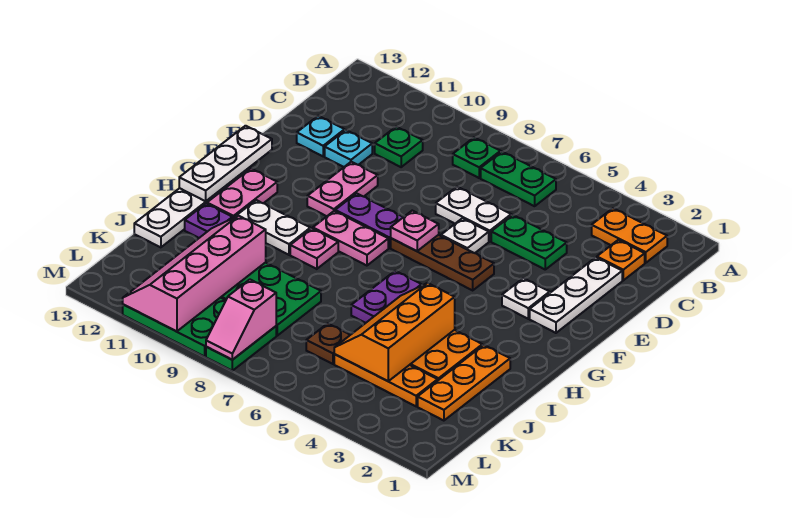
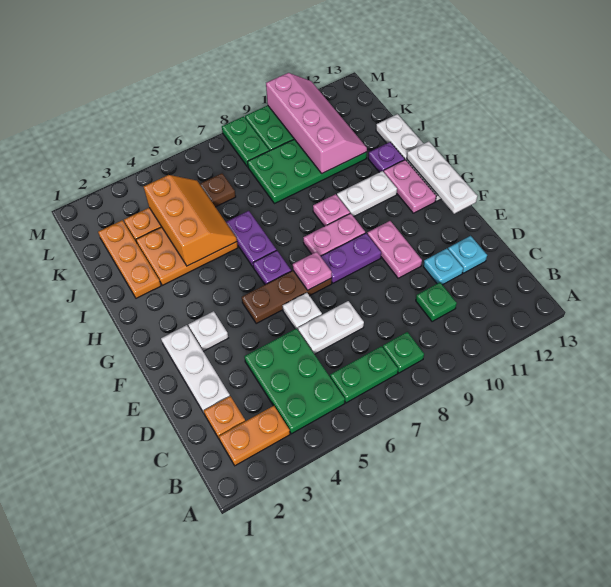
green plate D4:D5 level 1 -> green plate B4:D5 level 1
none -> purple plate G6 level 1
pink slope L8:M8 level 2 top L -> none

